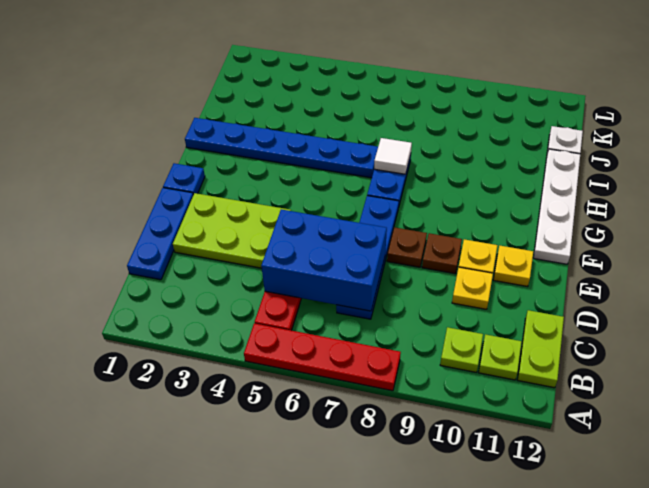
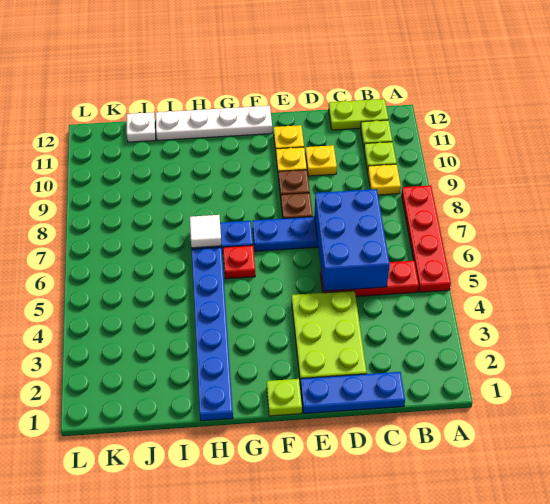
none -> yellow plate B9 level 1
blue plate F1 level 1 -> lime plate F1 level 1
none -> red plate G6 level 1

